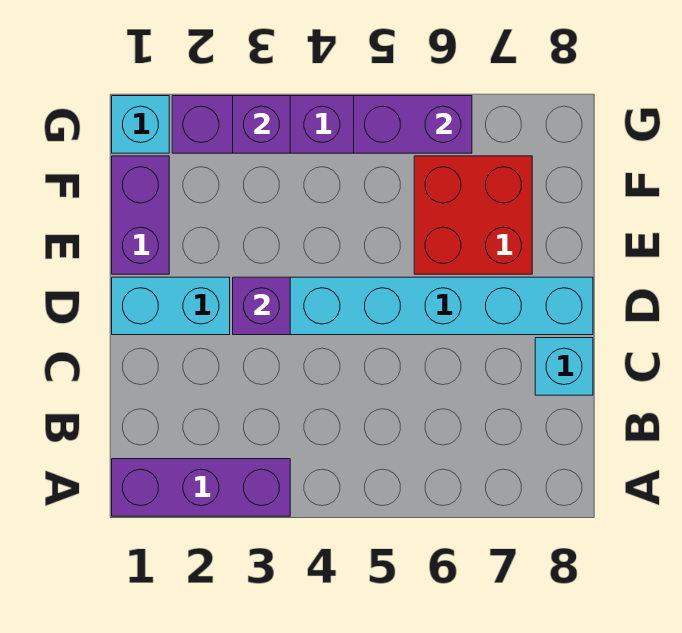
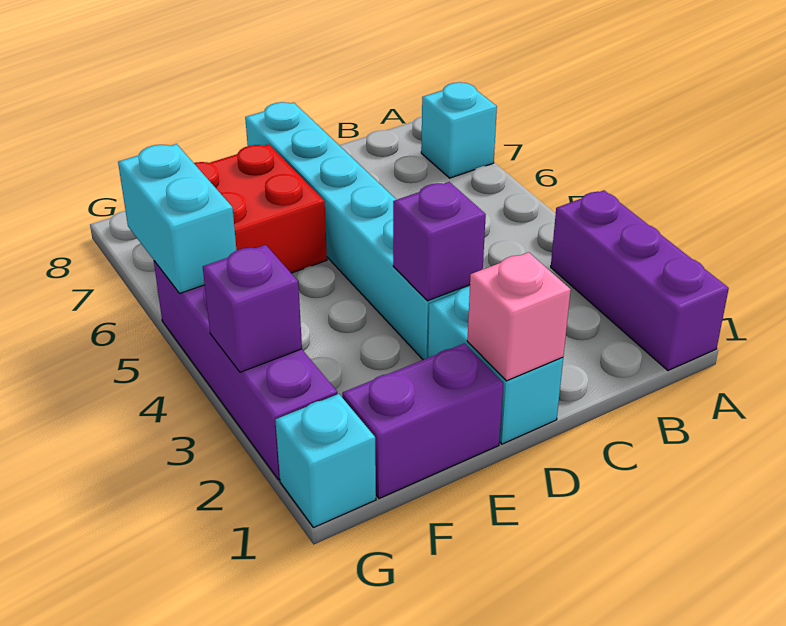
cyan brick C8 level 1 -> cyan brick A7 level 1
none -> pink brick D1 level 2
purple brick G5:G6 level 2 -> cyan brick G5:G6 level 2

